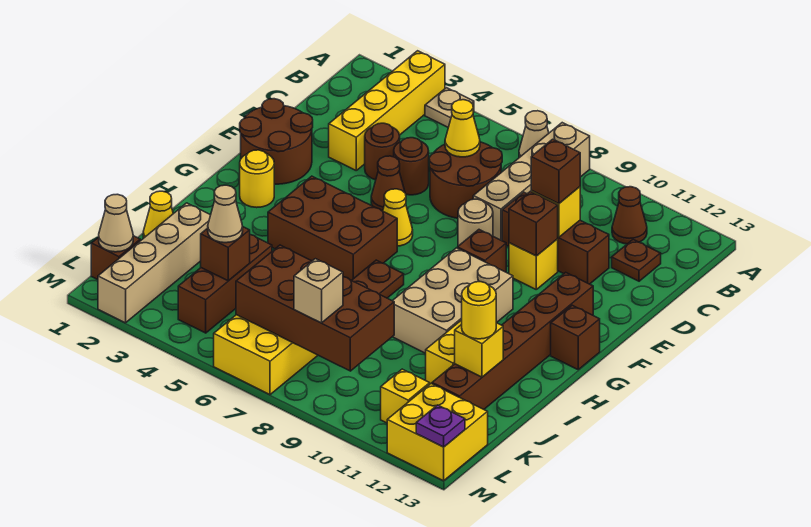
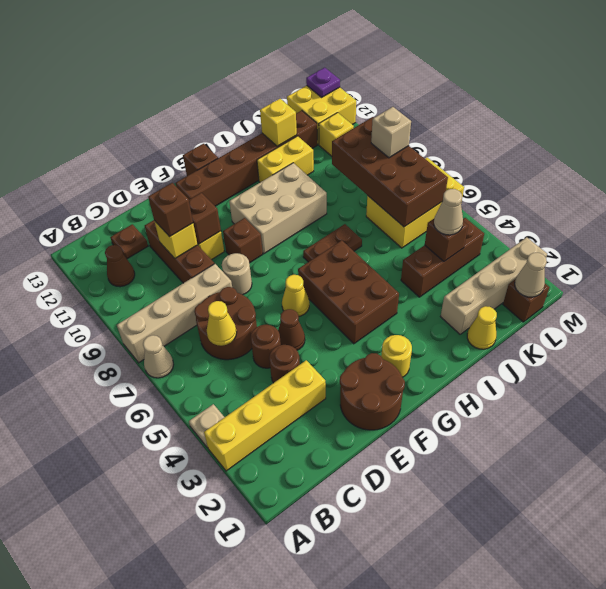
yellow round brick J12 level 3 -> none

